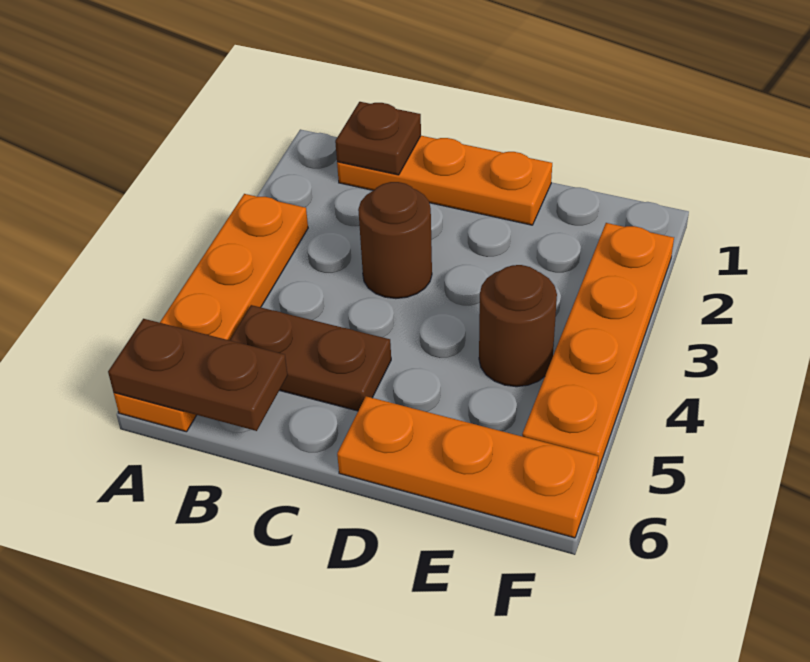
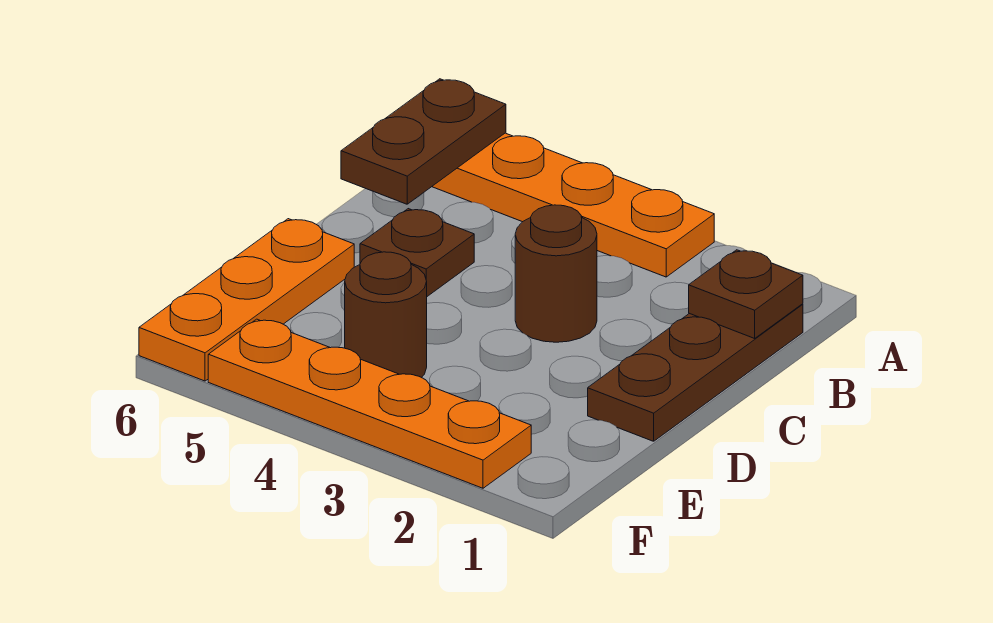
orange plate B1:D1 level 1 -> brown plate B1:D1 level 1
brown plate B5:C5 level 1 -> brown plate C5 level 1

